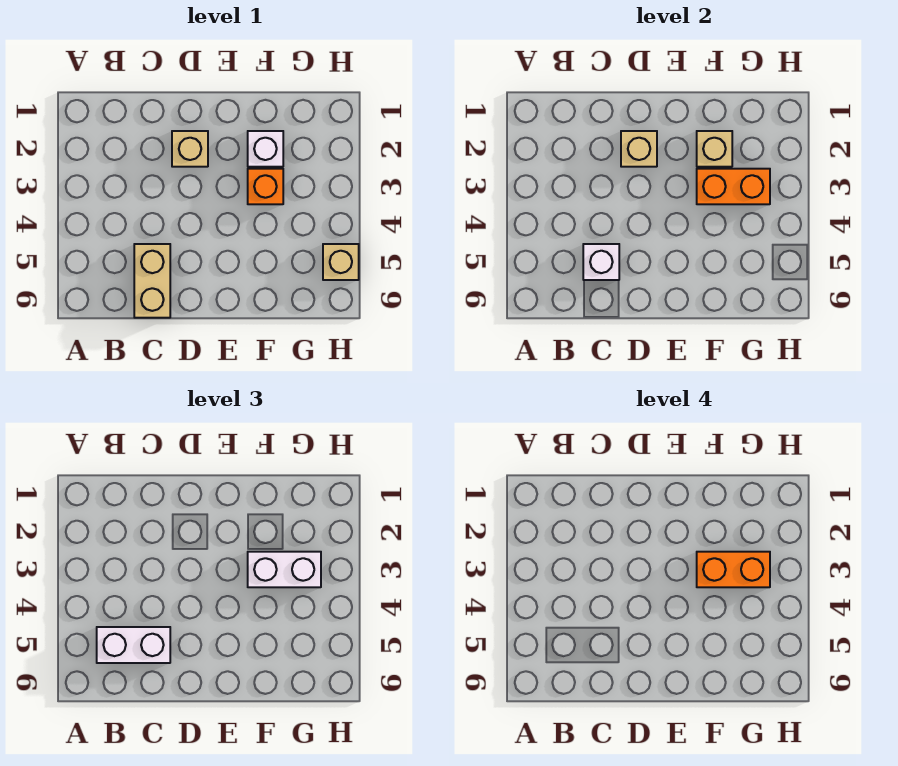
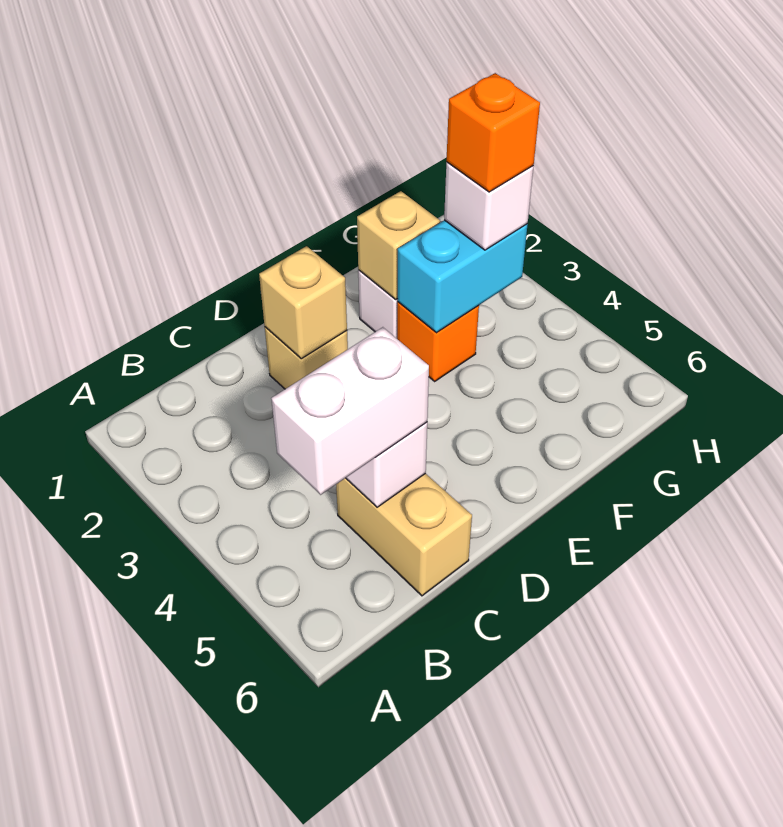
orange brick F3:G3 level 2 -> cyan brick F3:G3 level 2
white brick F3:G3 level 3 -> white brick G3 level 3
orange brick F3:G3 level 4 -> orange brick G3 level 4
tan brick H5 level 1 -> none

